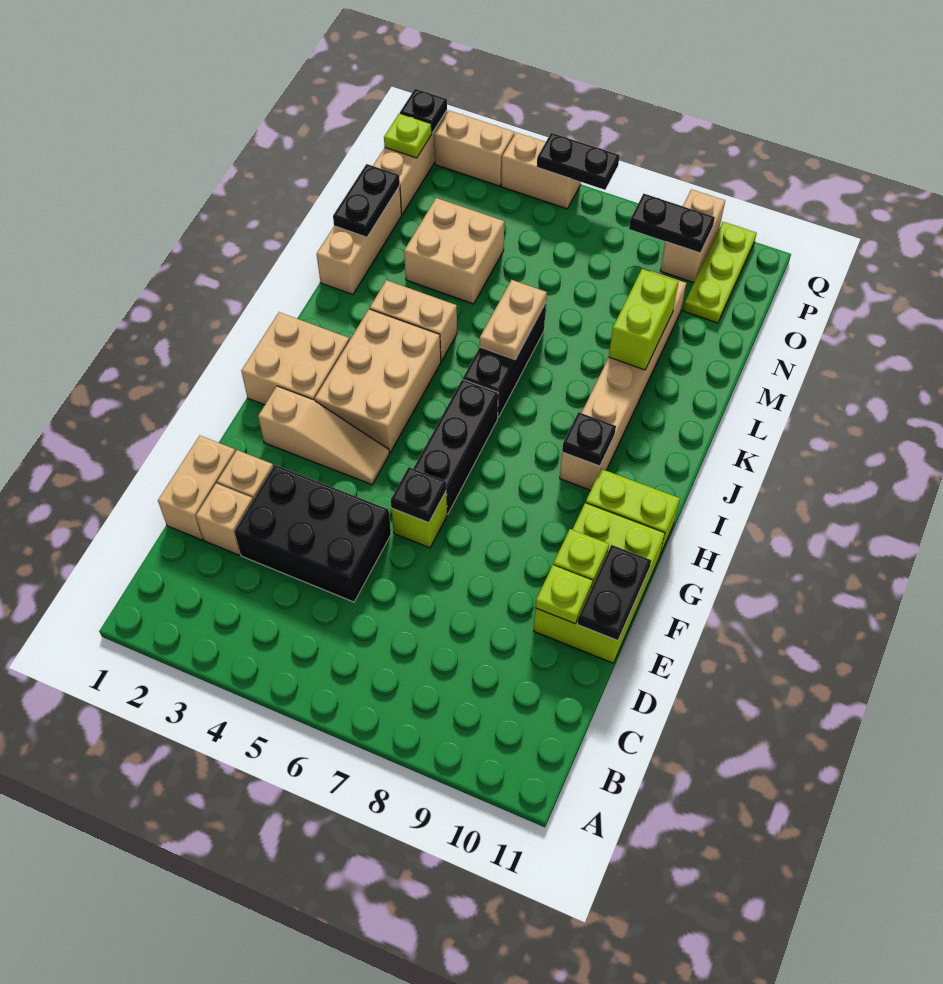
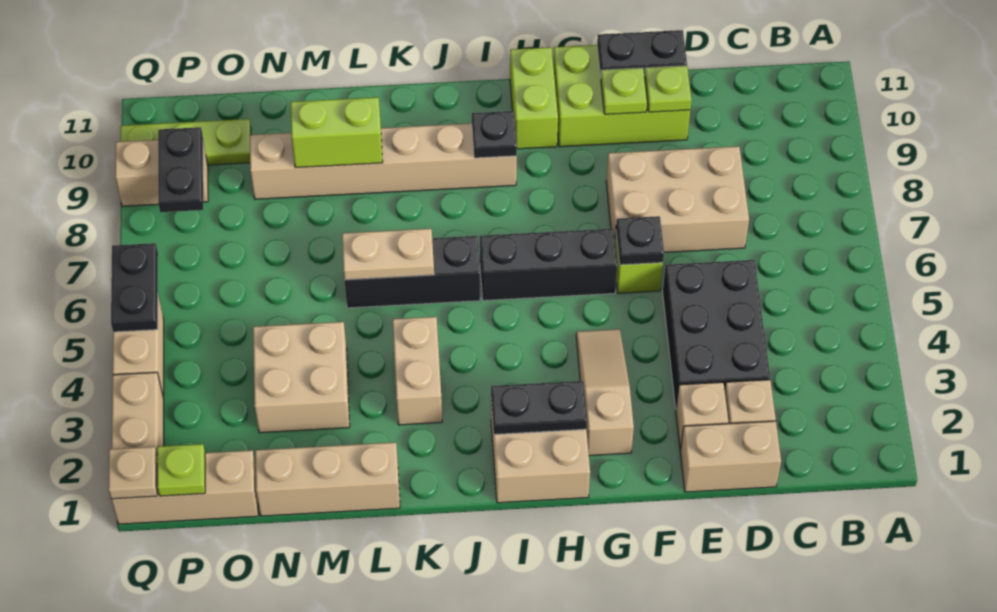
tan brick H3:J4 level 1 -> tan brick D7:F8 level 1
black plate M1:N1 level 2 -> black plate H2:I2 level 2
black plate Q1 level 2 -> tan plate Q1 level 2

